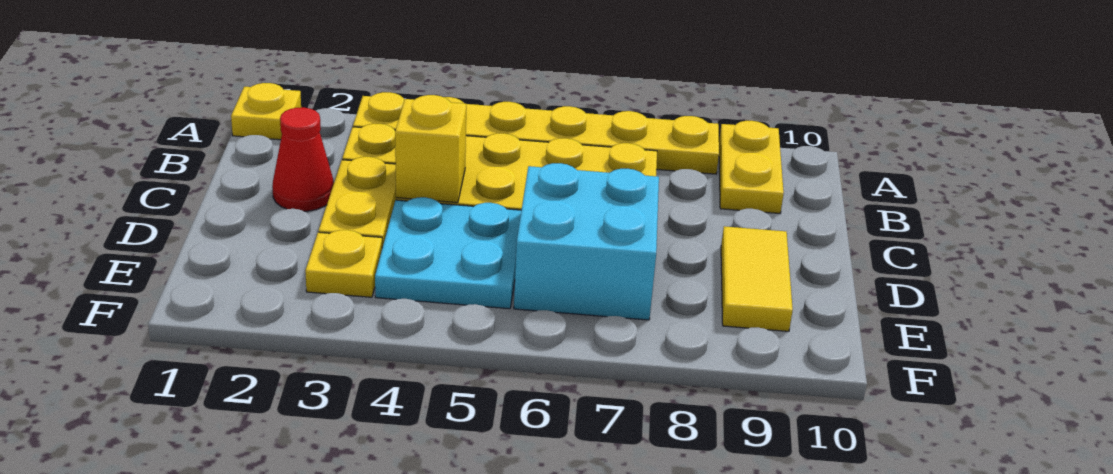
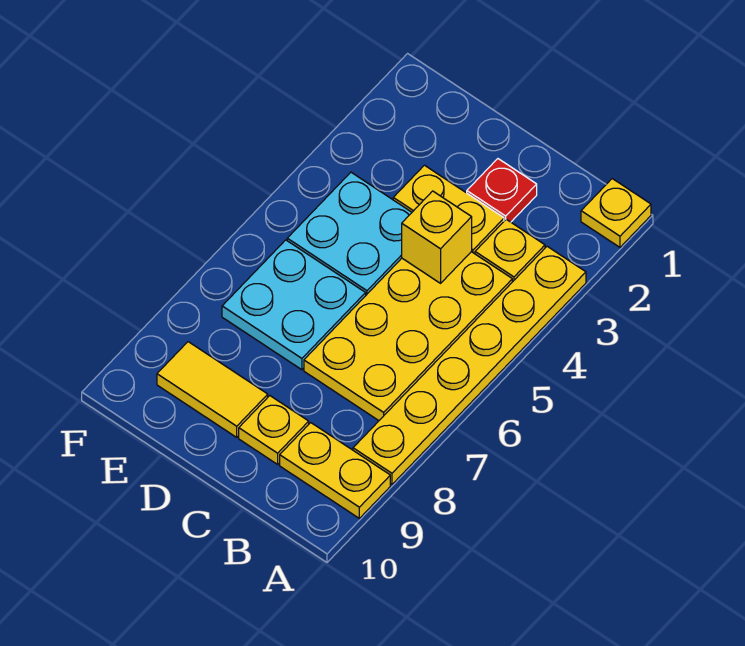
red cone C2 level 1 -> red plate C2 level 1
cyan brick D6:E7 level 1 -> cyan plate D6:E7 level 1
yellow plate E3 level 1 -> yellow plate C9 level 1

